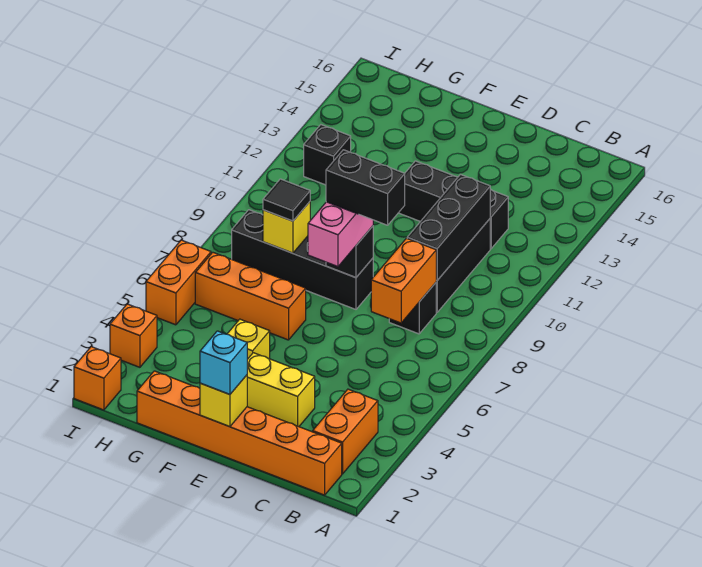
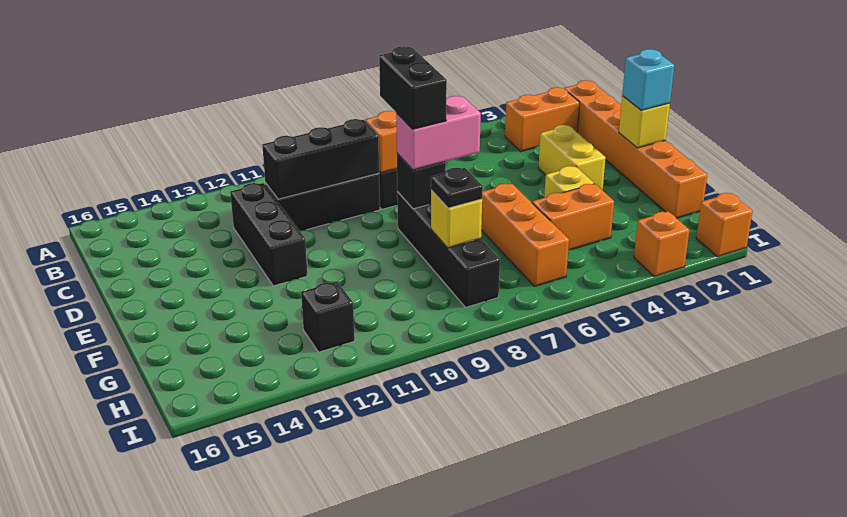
black tile G8 level 3 -> black plate G8 level 3
orange brick I5:I6 level 1 -> orange brick G4:G5 level 1

